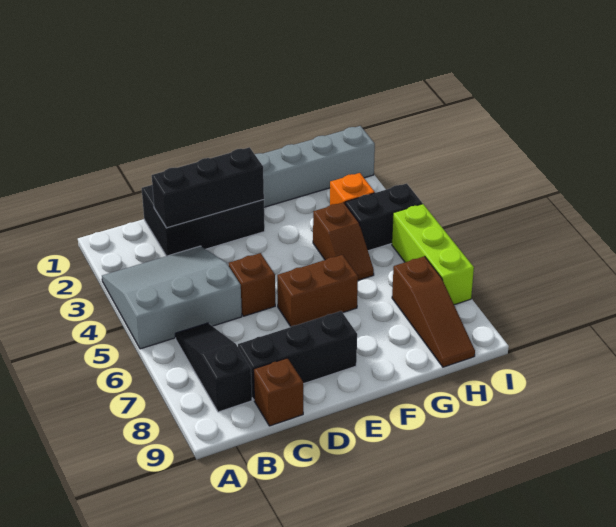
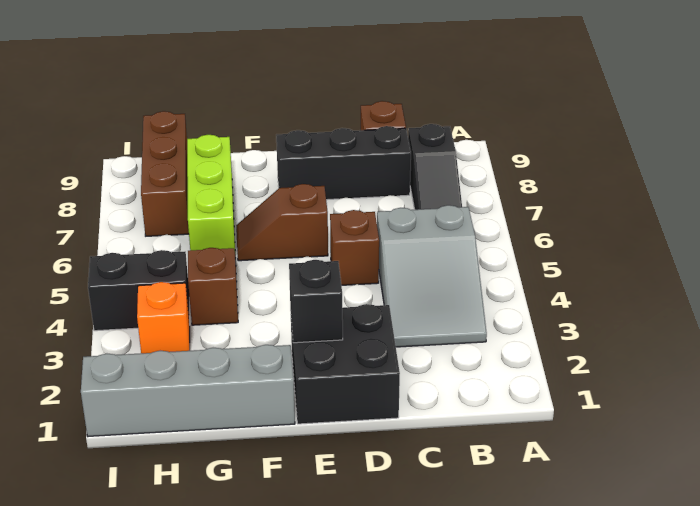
grey slope A3:C5 level 1 top 5 -> grey slope B3:C5 level 1 top 5
black brick C1:E2 level 1 -> black brick D1:E2 level 1
black brick C2:E2 level 2 -> black brick E2 level 2
brown brick E6:F6 level 1 -> brown slope E6:F6 level 1 top E
brown slope H7:H9 level 1 top 7 -> brown brick H7:H9 level 1
lime brick I5:I7 level 1 -> lime brick G6:G8 level 1

